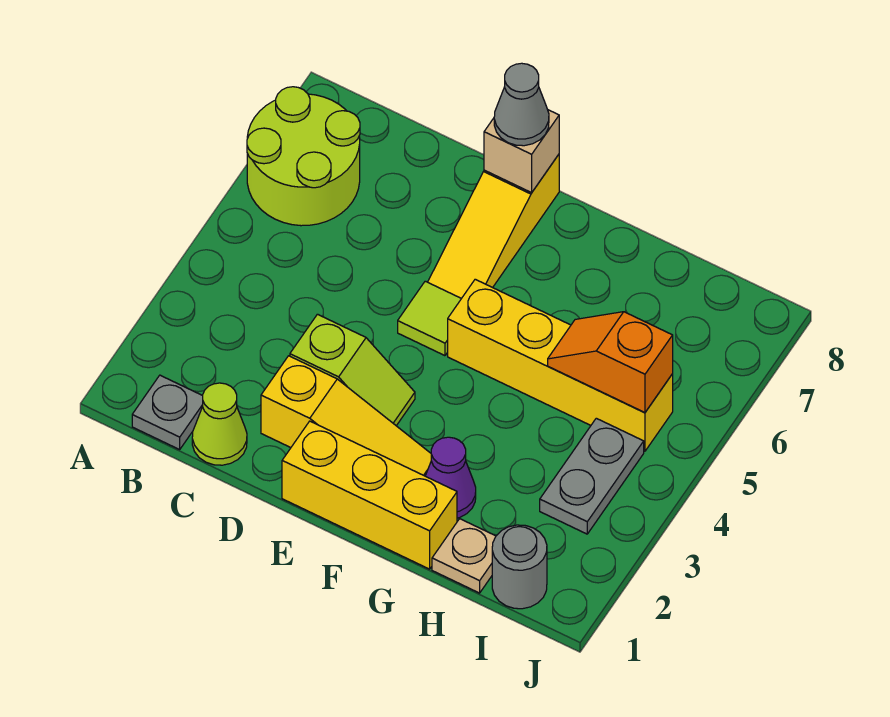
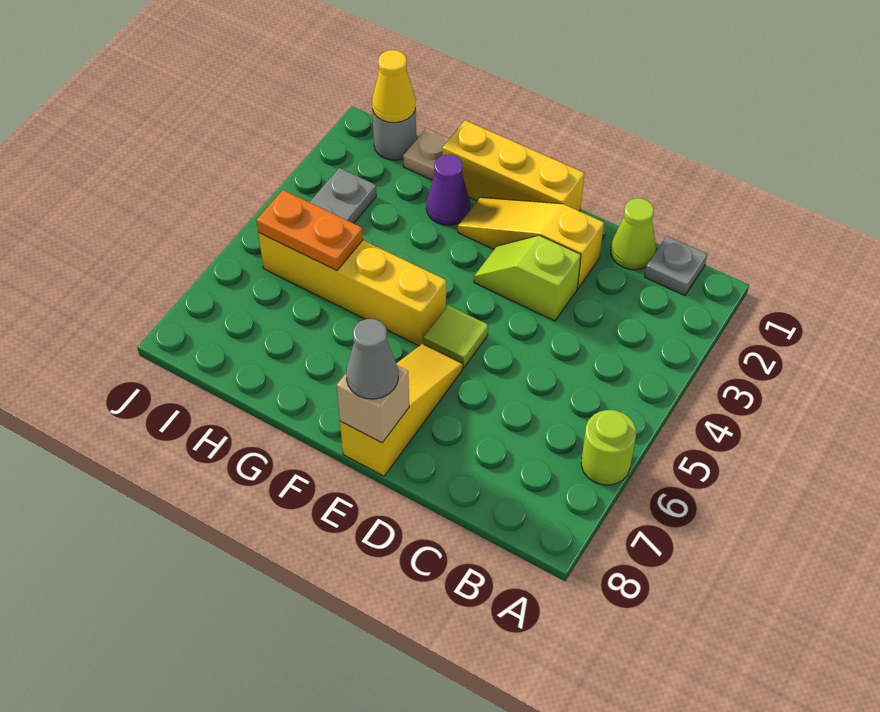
lime round brick A6:B7 level 1 -> lime round brick A6 level 1
orange slope H5:I5 level 2 top I -> orange plate H5:I5 level 2
none -> yellow cone I1 level 2

